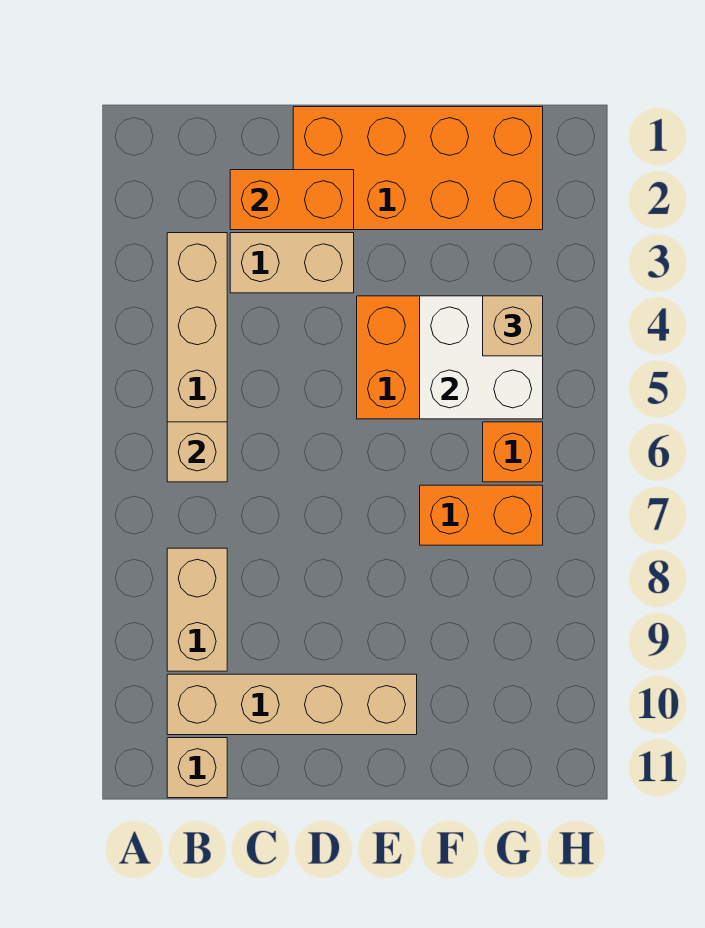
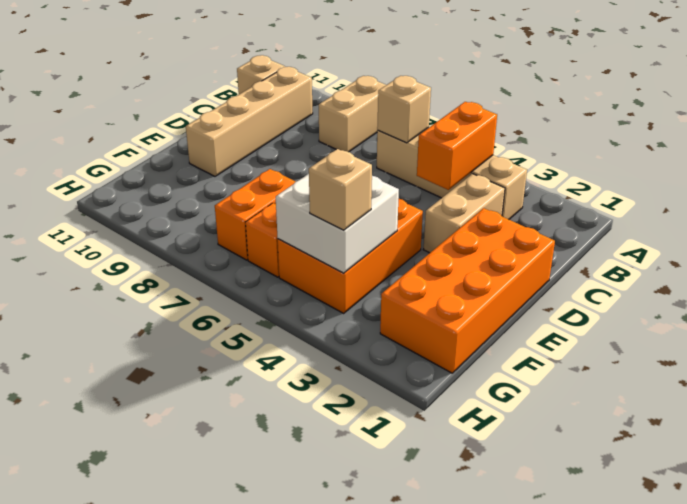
tan brick B8:B9 level 1 -> tan brick A8:B8 level 1
orange brick C2:D2 level 2 -> orange brick B4:C4 level 2

